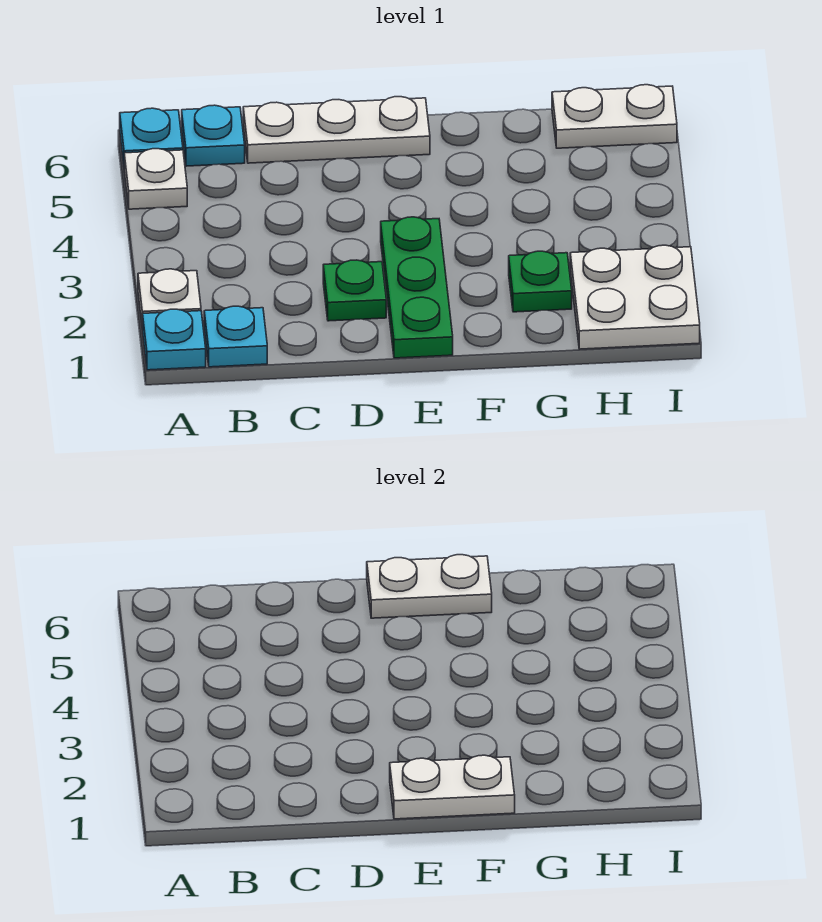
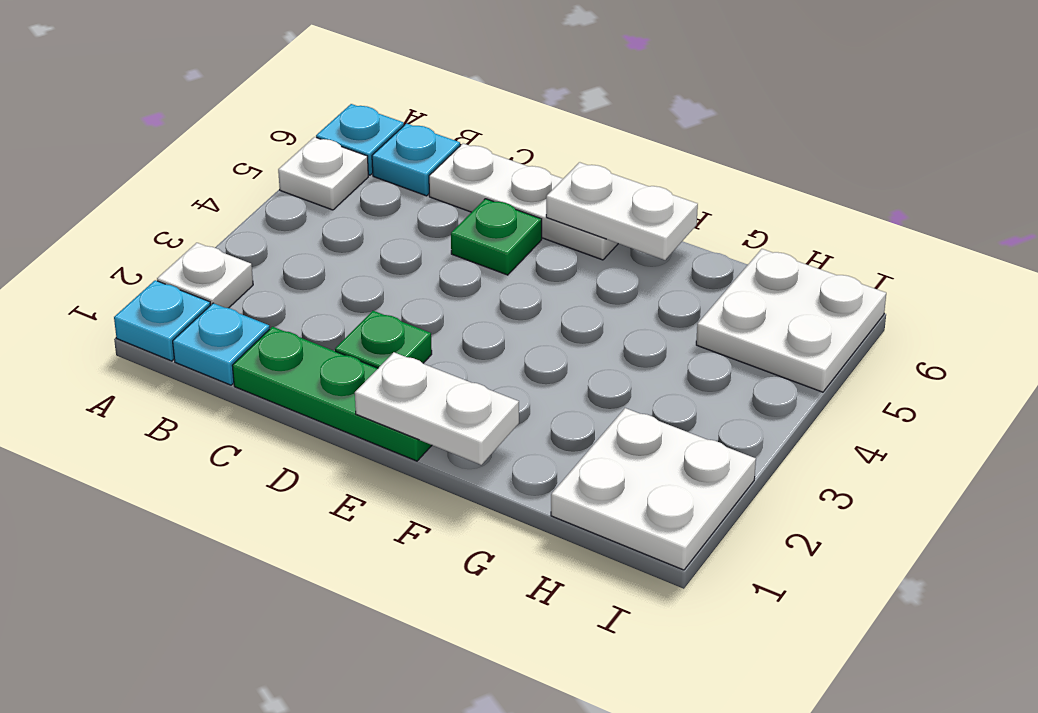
green plate E1:E3 level 1 -> green plate C1:E1 level 1
green plate G2 level 1 -> green plate D5 level 1
white plate H6:I6 level 1 -> white plate H5:I6 level 1

